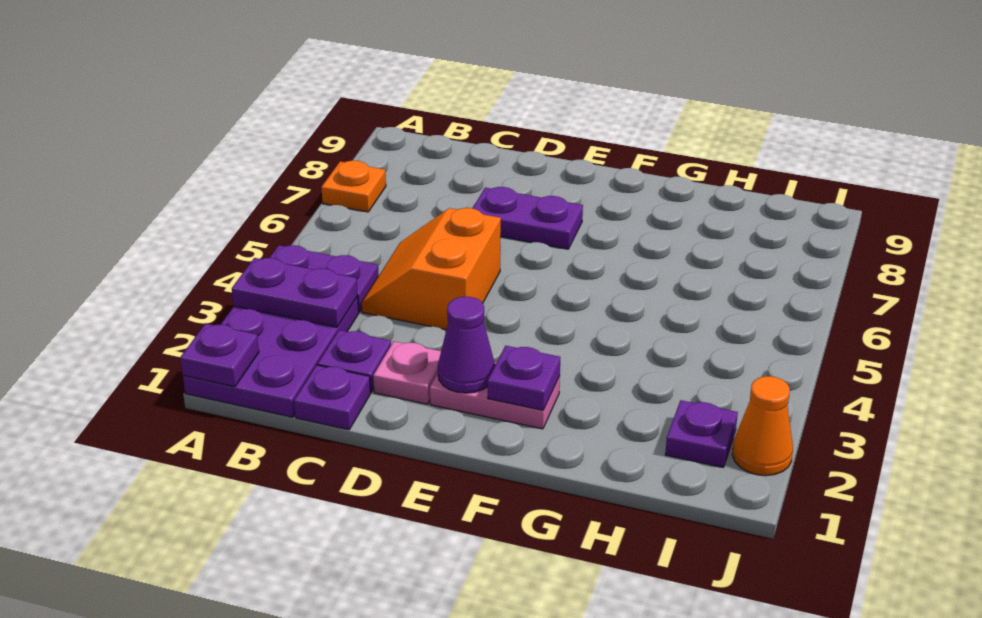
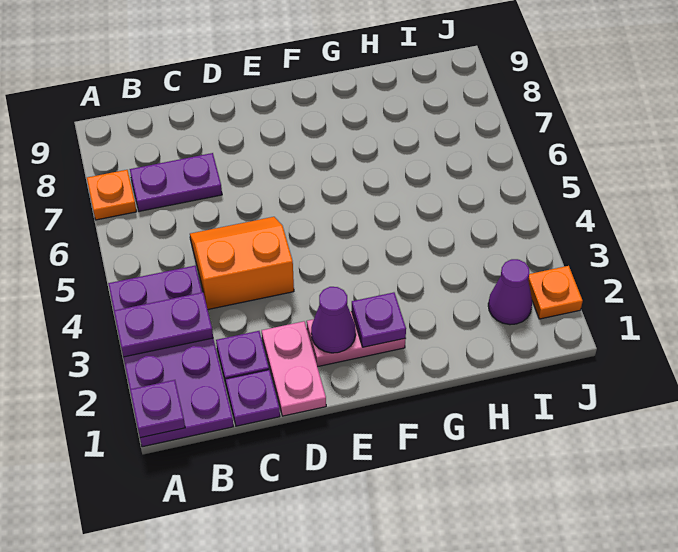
orange slope C4:D5 level 1 top D -> orange slope C4:D5 level 1 top 4
pink plate D2 level 1 -> pink plate D1:D2 level 1
purple plate D7:E7 level 1 -> purple plate B7:C7 level 1
purple plate I2 level 1 -> purple cone I2 level 1
orange cone J2 level 1 -> orange plate J2 level 1

